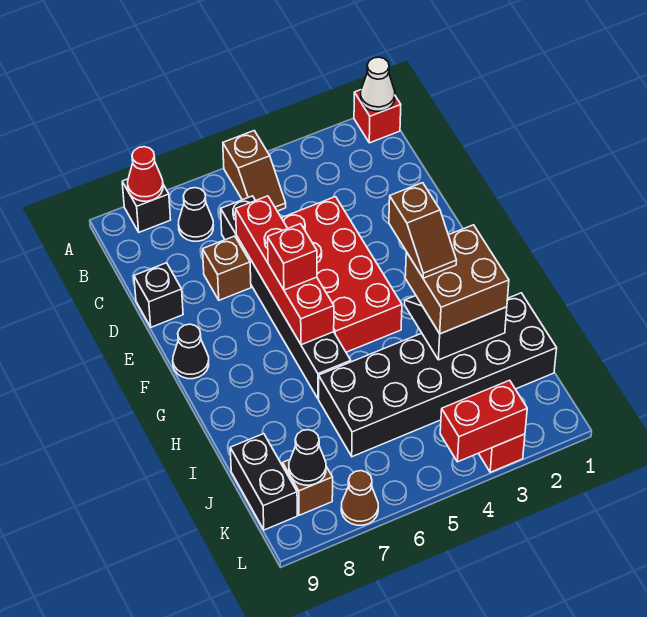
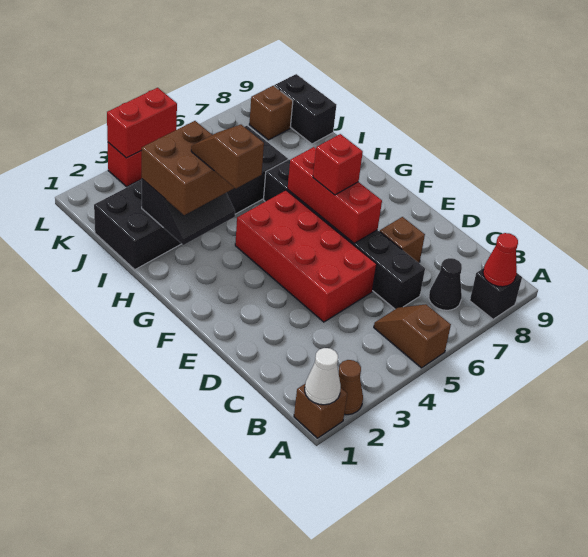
red brick A1 level 1 -> brown brick A1 level 1
red brick D6:G6 level 2 -> red brick E6:G6 level 2
black brick D9 level 1 -> none
black cone F9 level 1 -> none
black cone K8 level 2 -> none
brown cone L7 level 1 -> brown cone A2 level 1

